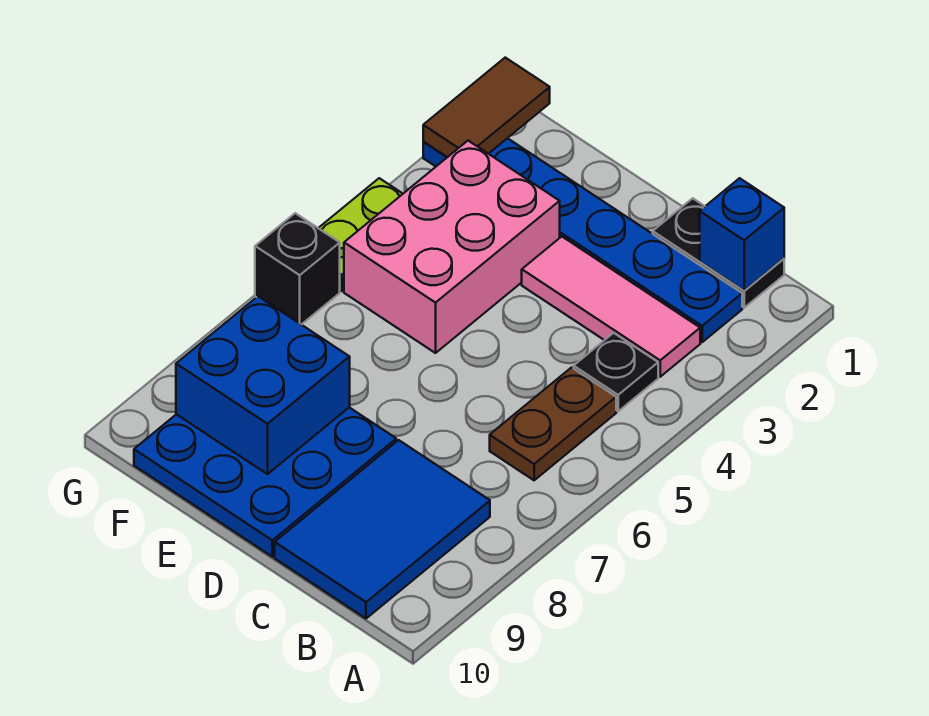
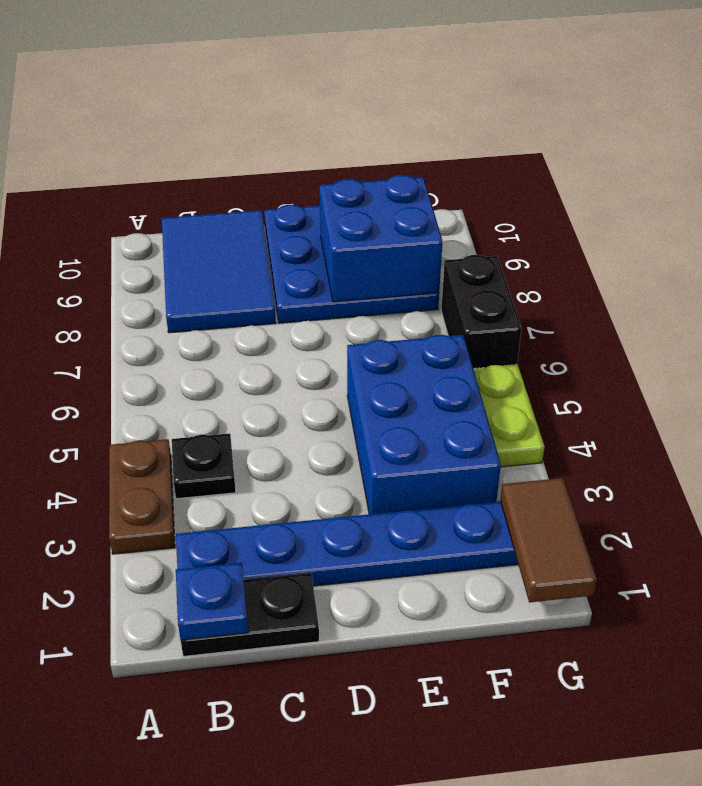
blue brick B1 level 2 -> blue plate B1 level 2
pink tile B3:D3 level 1 -> none
brown plate B5:B6 level 1 -> brown plate A3:A4 level 1
pink brick E3:F5 level 1 -> blue brick E3:F5 level 1
black brick G6 level 1 -> black brick G6:G7 level 1

